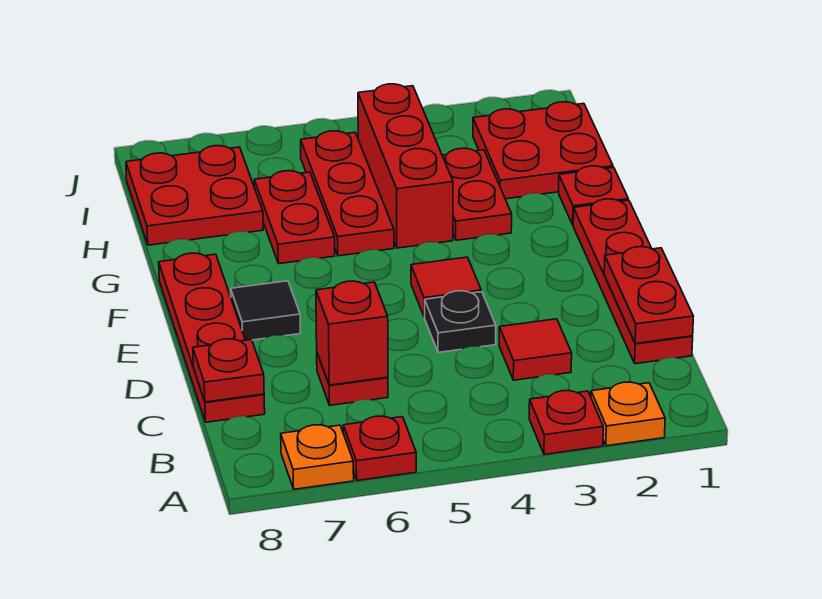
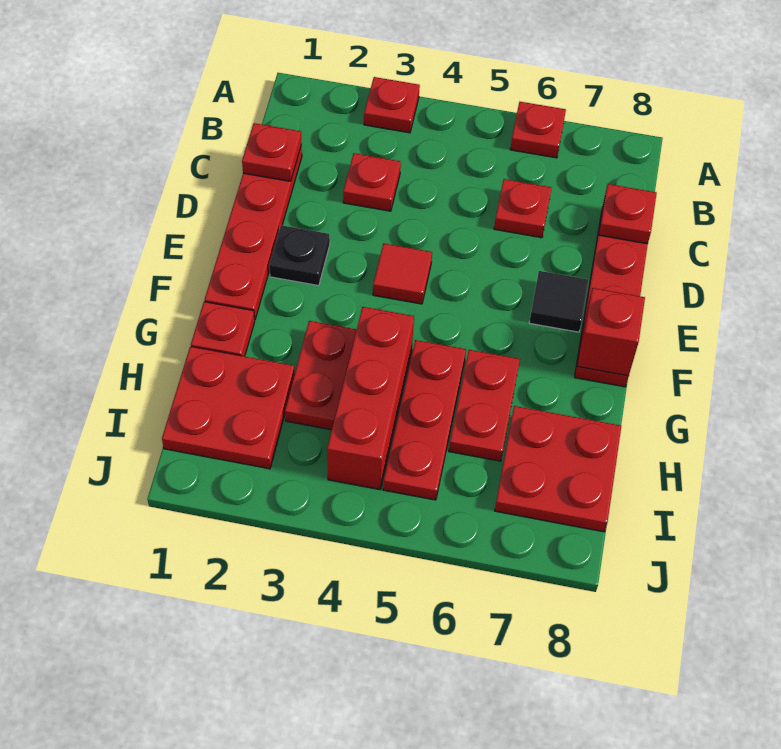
orange plate A2 level 1 -> none
orange plate A7 level 1 -> none
red plate C1:D1 level 2 -> red plate C1 level 2
red tile C3 level 1 -> red plate C3 level 1
red brick C6 level 2 -> red brick F8 level 2
black plate D4 level 1 -> black plate E2 level 1

